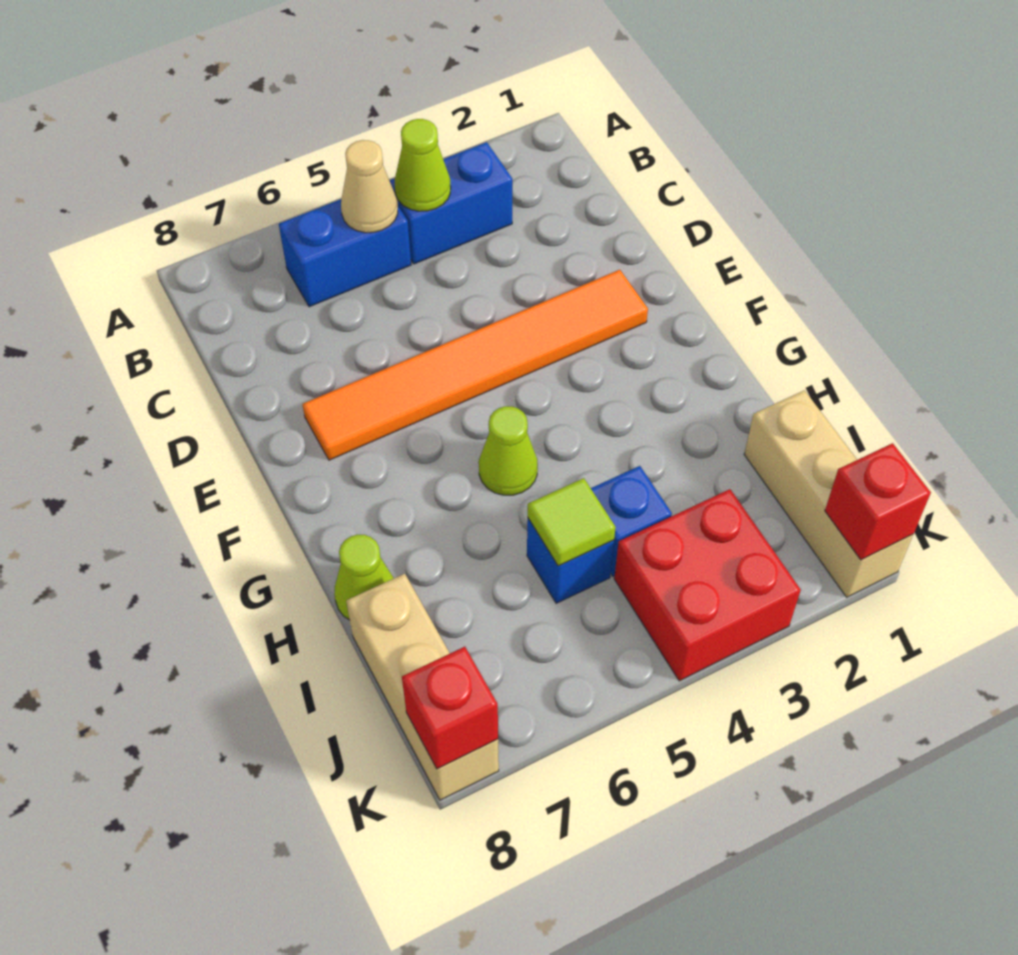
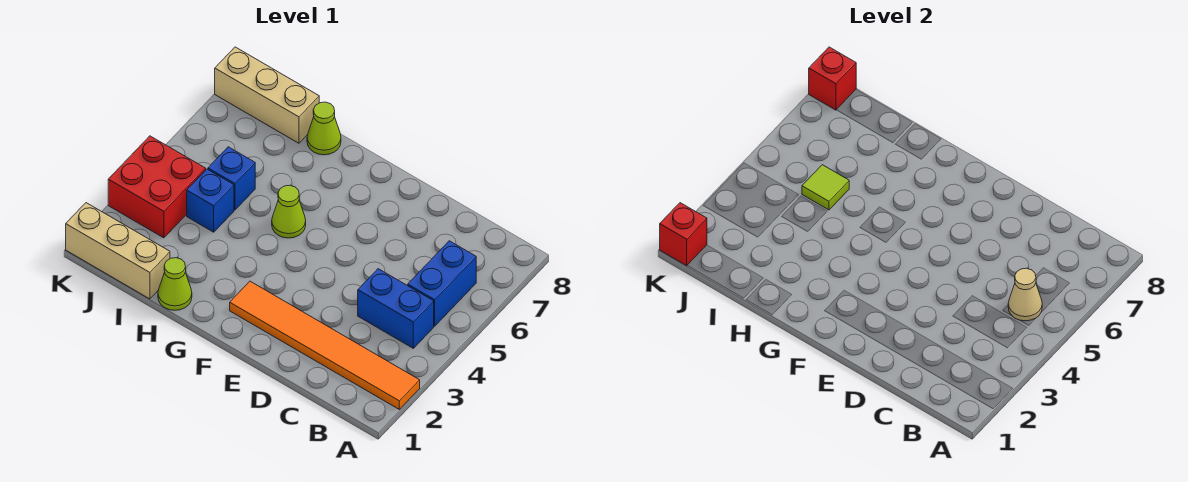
blue brick B3:B4 level 1 -> blue brick B4:C4 level 1
lime cone B4 level 2 -> lime cone H1 level 1
orange tile E2:E7 level 1 -> orange tile A2:F2 level 1

